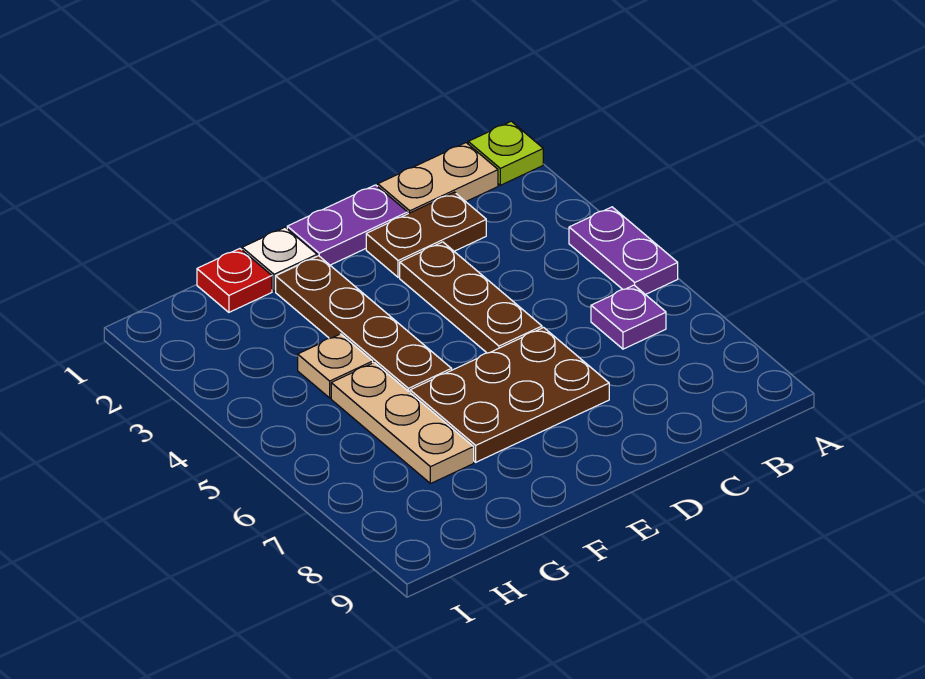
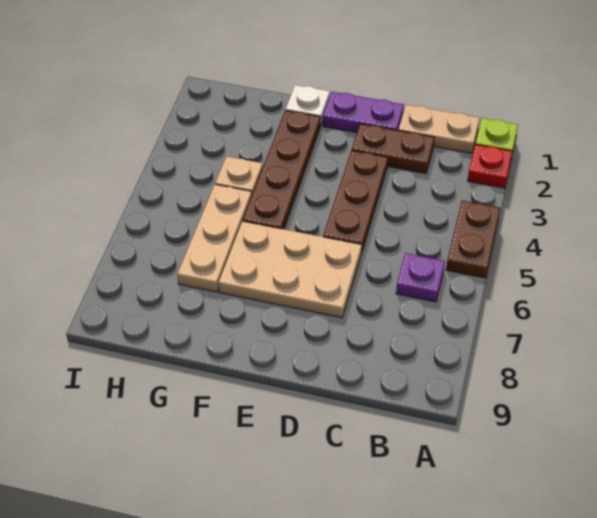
purple plate A4:A5 level 1 -> brown plate A4:A5 level 1
brown plate D6:F7 level 1 -> tan plate D6:F7 level 1
red plate G1 level 1 -> red plate A2 level 1

